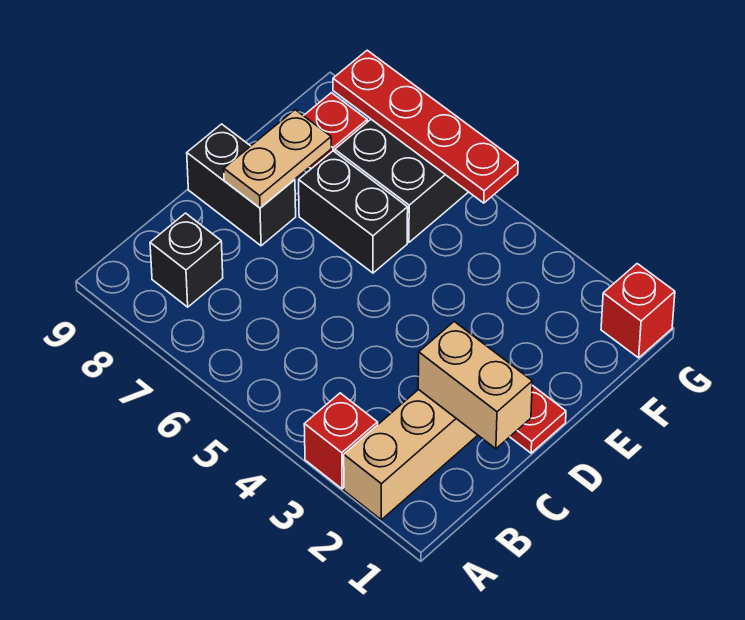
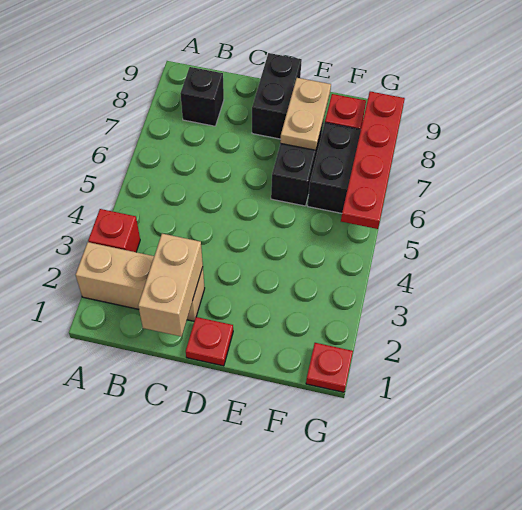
tan plate D8:E8 level 2 -> tan plate E7:E8 level 2
red brick G1 level 1 -> red plate G1 level 1

